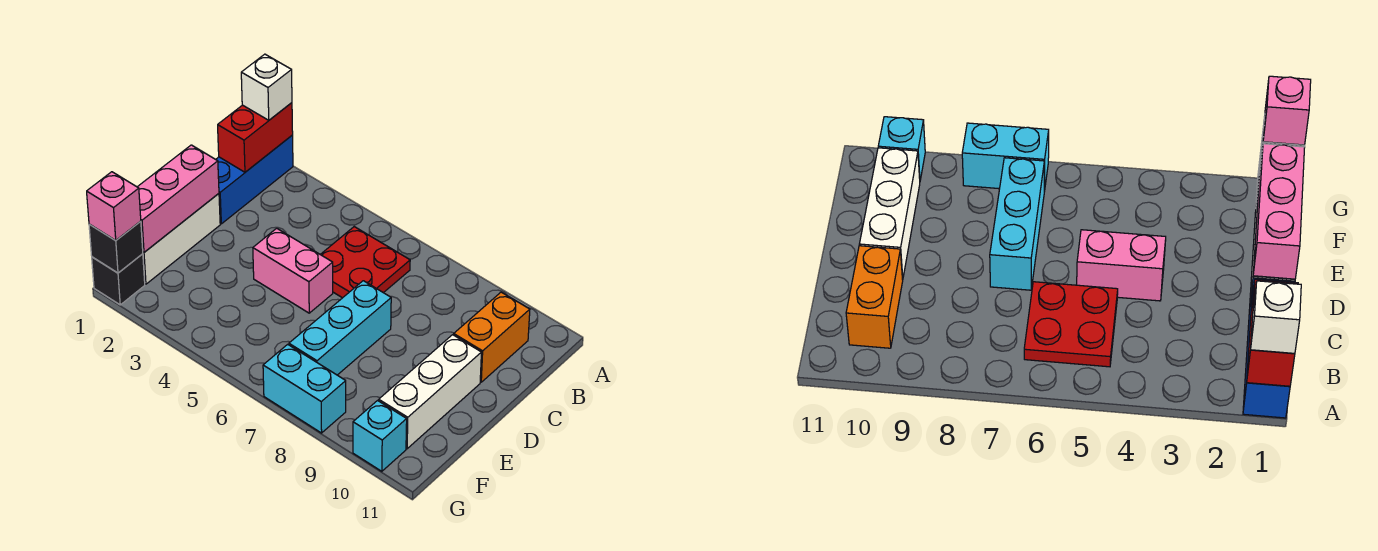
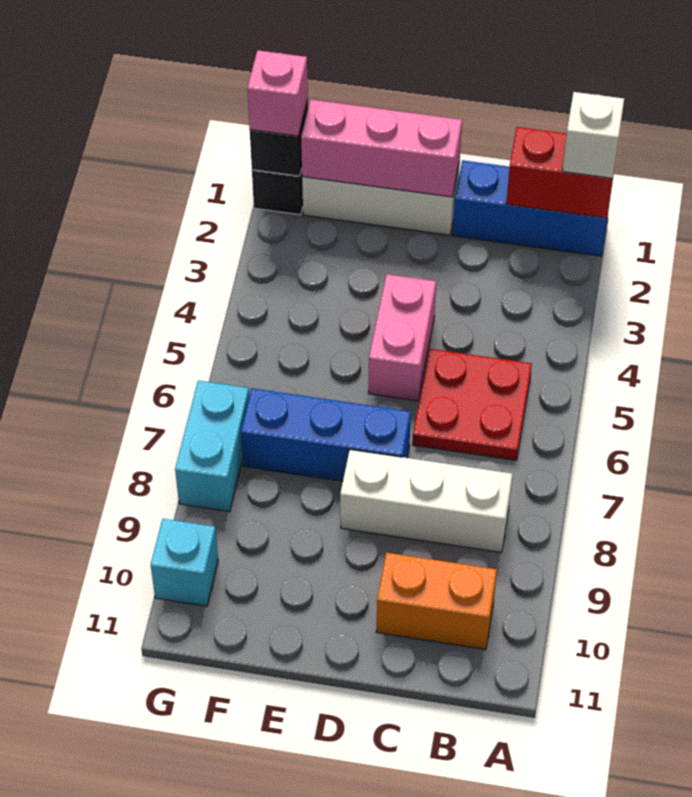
cyan brick D7:F7 level 1 -> blue brick D7:F7 level 1
white brick D10:F10 level 1 -> white brick B8:D8 level 1

